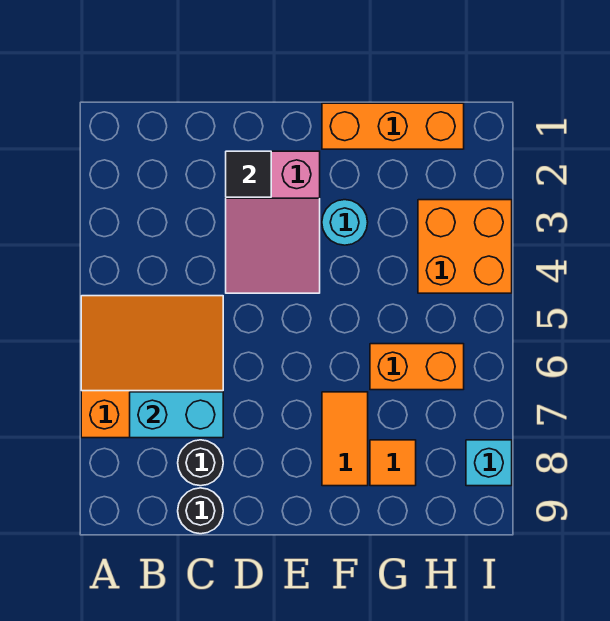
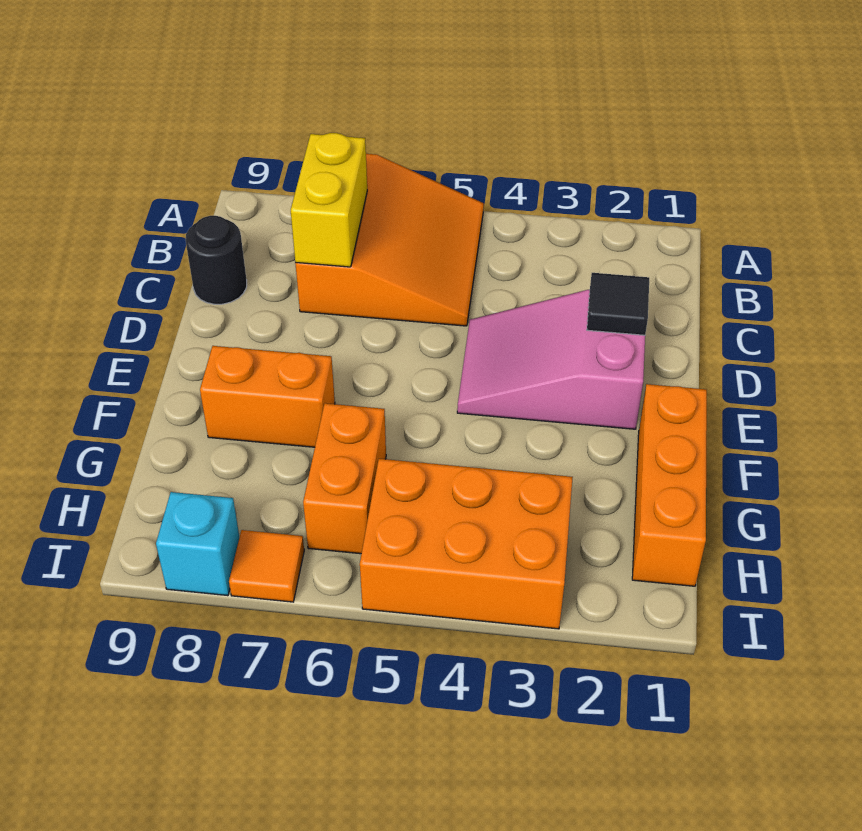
cyan brick B7:C7 level 2 -> yellow brick B7:C7 level 2
black round brick C8 level 1 -> none
cyan round brick F3 level 1 -> none
orange tile F7:F8 level 1 -> orange brick F7:F8 level 1
orange tile G8 level 1 -> orange tile I7 level 1
orange brick H3:I4 level 1 -> orange brick H3:I5 level 1

